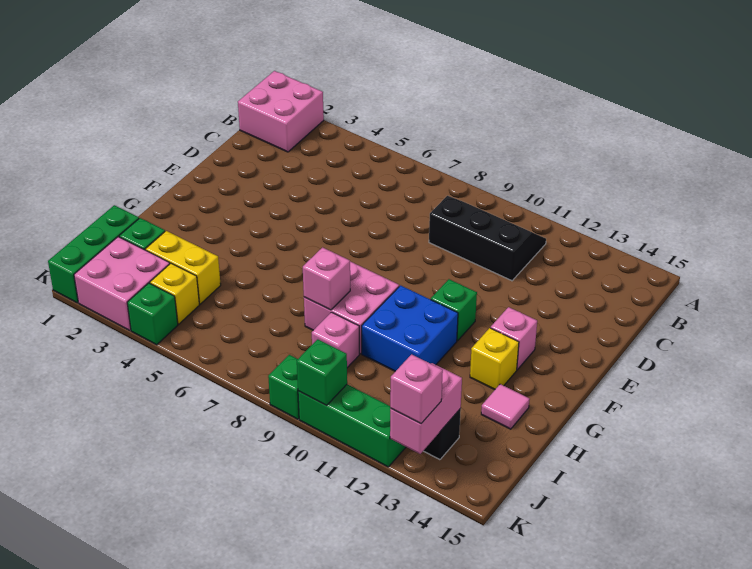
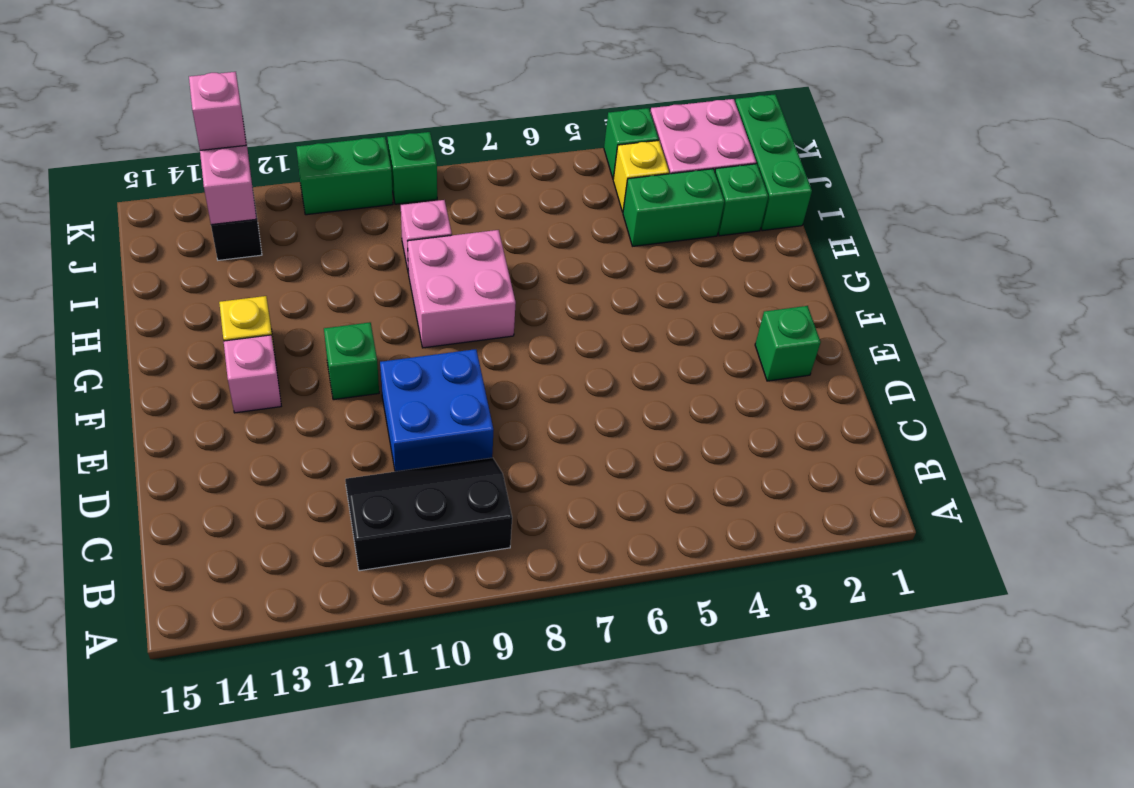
pink brick A1:B2 level 1 -> none
black slope B9:C11 level 1 top C -> black slope B9:C11 level 1 top B
blue brick G10:H11 level 1 -> blue brick D9:E10 level 1
pink brick H8 level 2 -> none
pink tile H14 level 1 -> none
yellow brick I3:I4 level 1 -> green brick I3:I4 level 1
green brick K10:K12 level 1 -> green brick K10:K11 level 1
green brick K10 level 2 -> green brick E2 level 1

